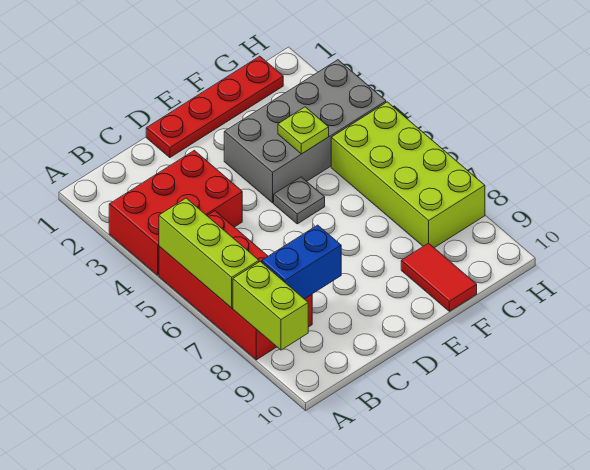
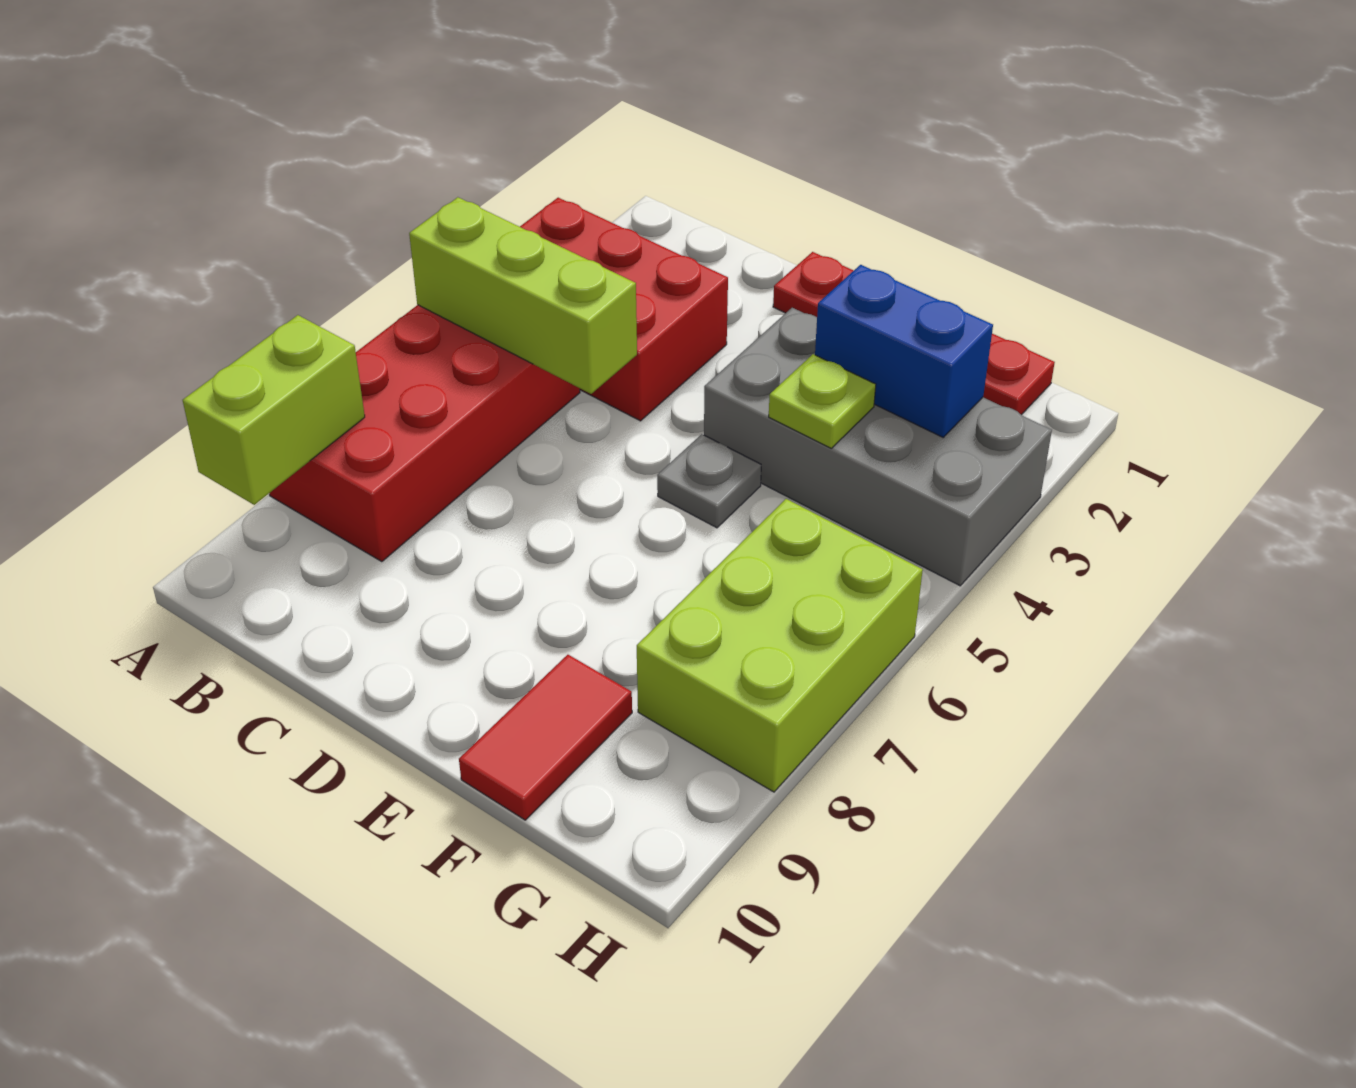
lime brick A5:A7 level 2 -> lime brick A5:C5 level 2
blue brick B8:C8 level 2 -> blue brick F3:G3 level 2
lime brick G5:H8 level 1 -> lime brick G6:H8 level 1

